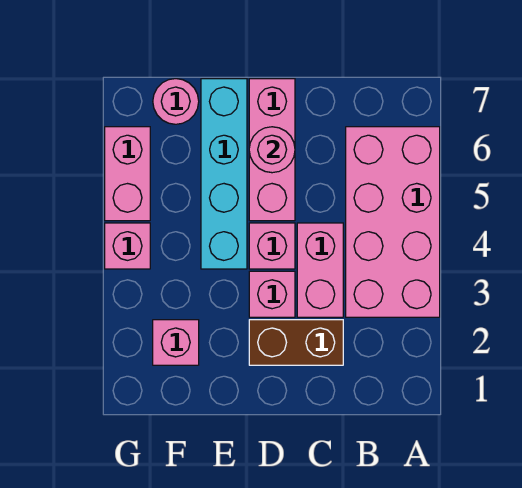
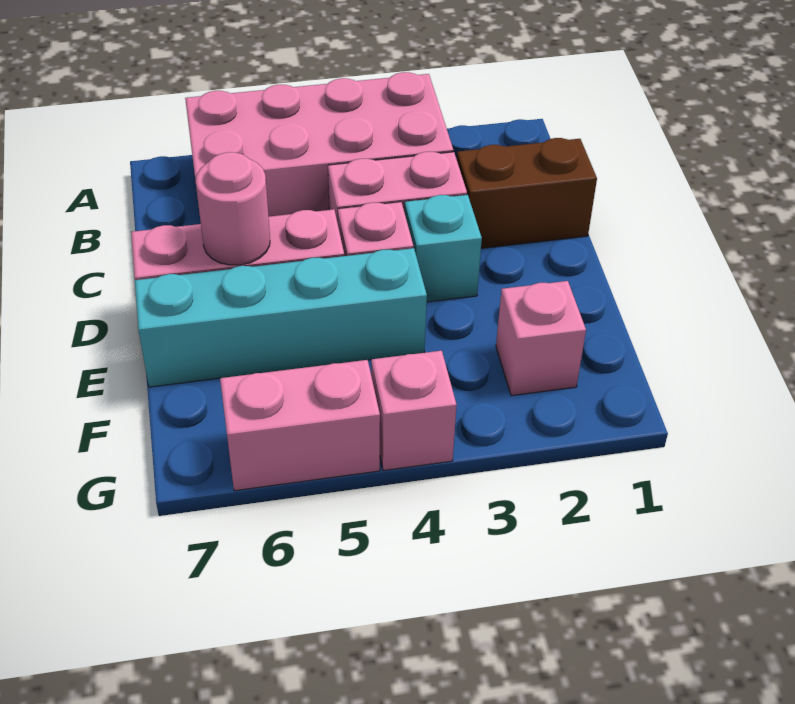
brown brick C2:D2 level 1 -> brown brick C1:C2 level 1
pink brick D3 level 1 -> cyan brick D3 level 1
pink round brick F7 level 1 -> none

